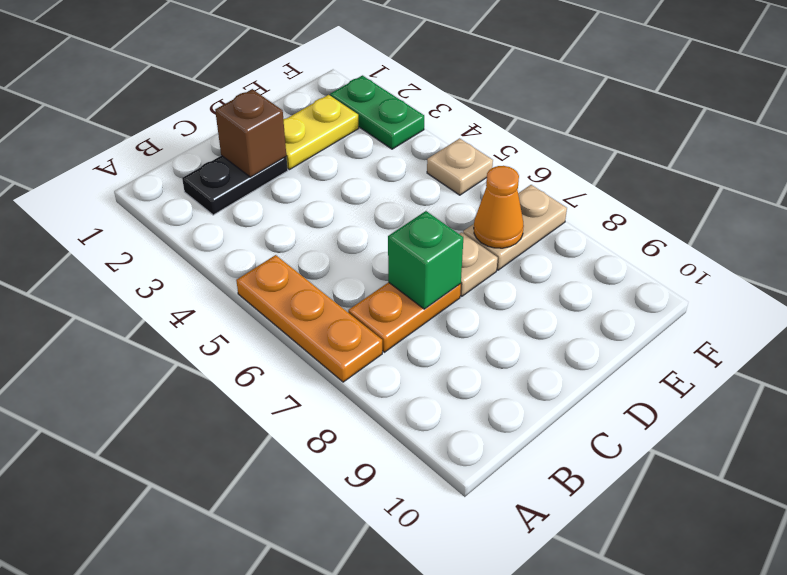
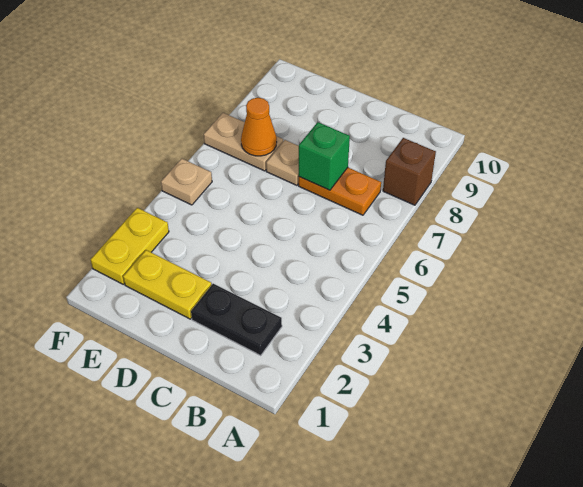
orange plate A5:A7 level 1 -> none
brown brick C2 level 2 -> brown brick A8 level 1
green plate F2:F3 level 1 -> yellow plate F2:F3 level 1

